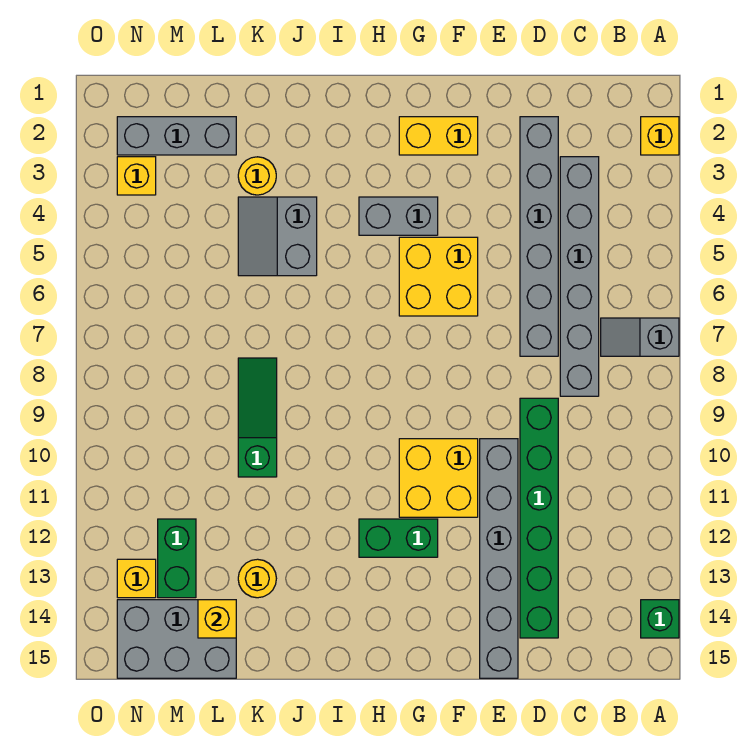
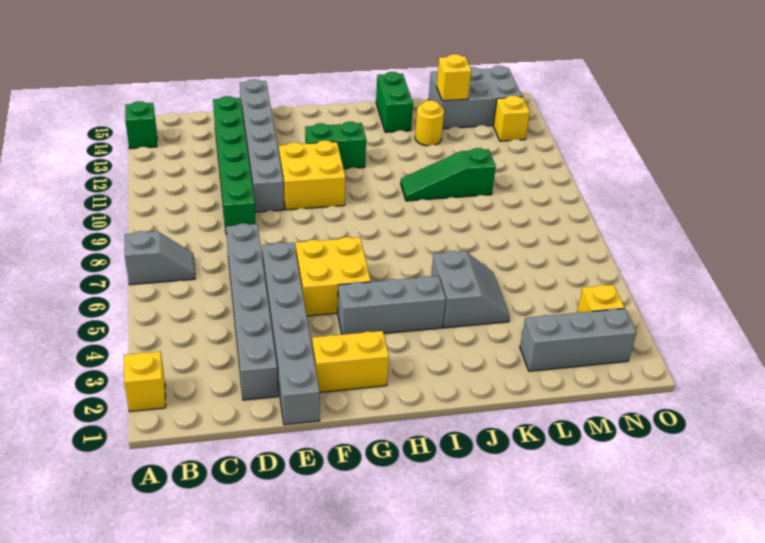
grey brick C3:C8 level 1 -> grey brick E1:E6 level 1
grey brick G4:H4 level 1 -> grey brick G4:I4 level 1
yellow round brick K3 level 1 -> none
green slope K8:K10 level 1 top 10 -> green slope J10:L10 level 1 top L
green brick M12:M13 level 1 -> green brick J14:J15 level 1

